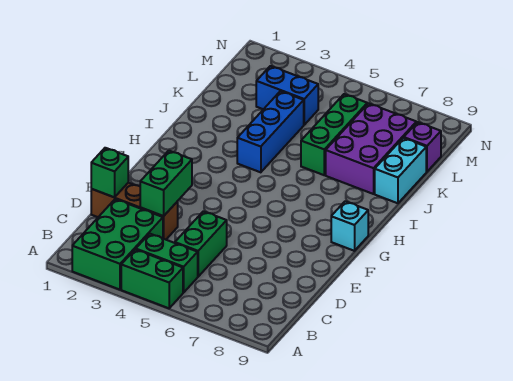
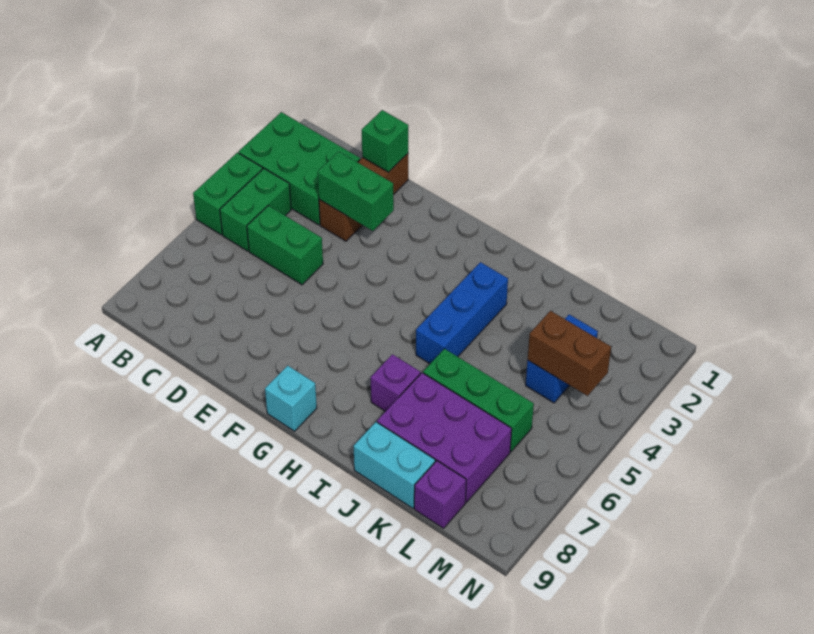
blue brick I4:K4 level 1 -> blue brick I3:I5 level 1
none -> purple brick I7 level 1
none -> brown brick L4:M4 level 2

